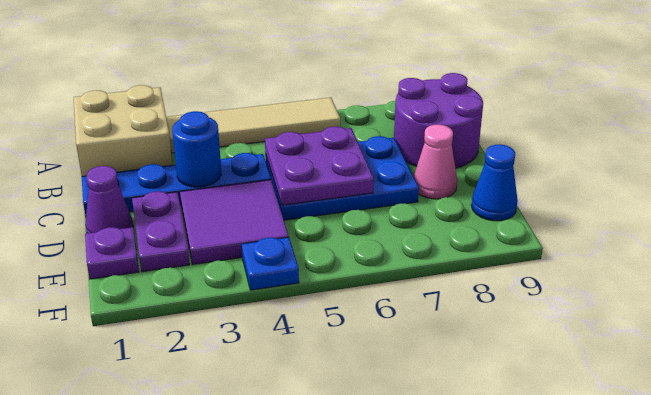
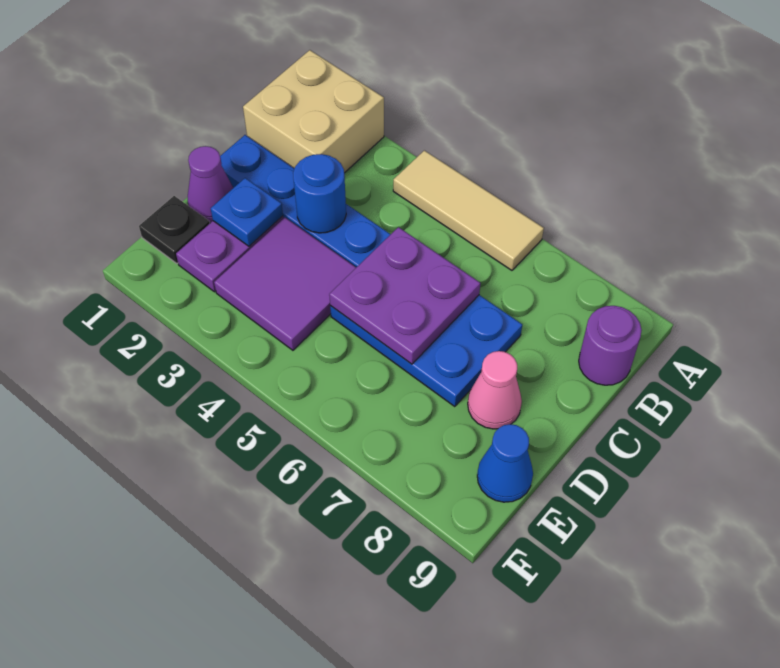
tan tile A3:A6 level 1 -> tan tile A4:A6 level 1
purple round brick B8:C9 level 1 -> purple round brick B9 level 1
purple plate E1 level 1 -> black plate E1 level 1
blue plate F4 level 1 -> blue plate D2 level 2

